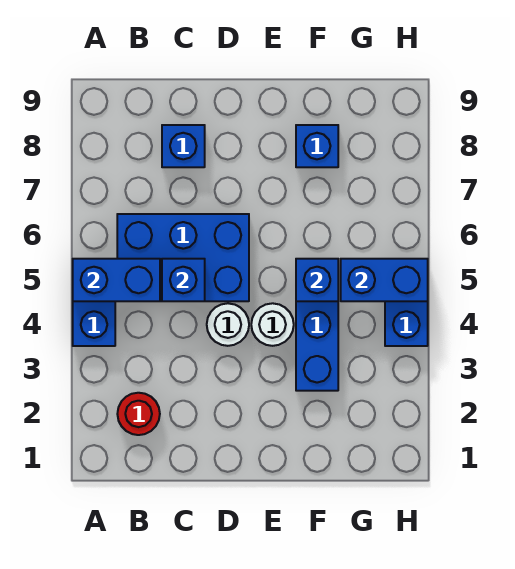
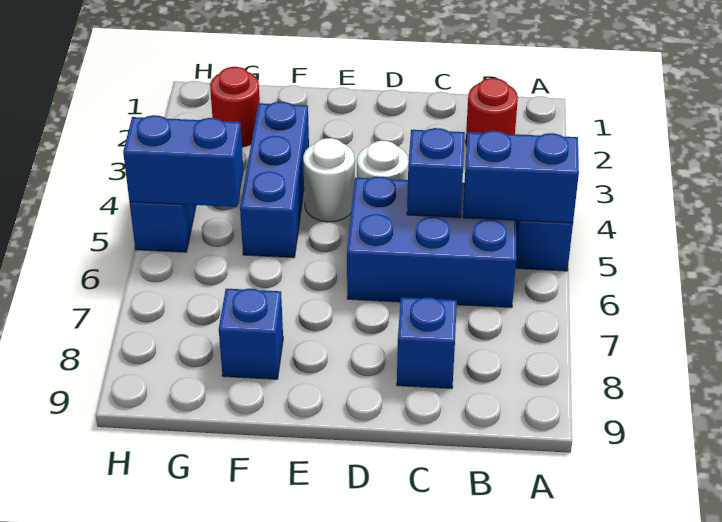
blue brick F5 level 2 -> none
none -> red round brick G2 level 1

